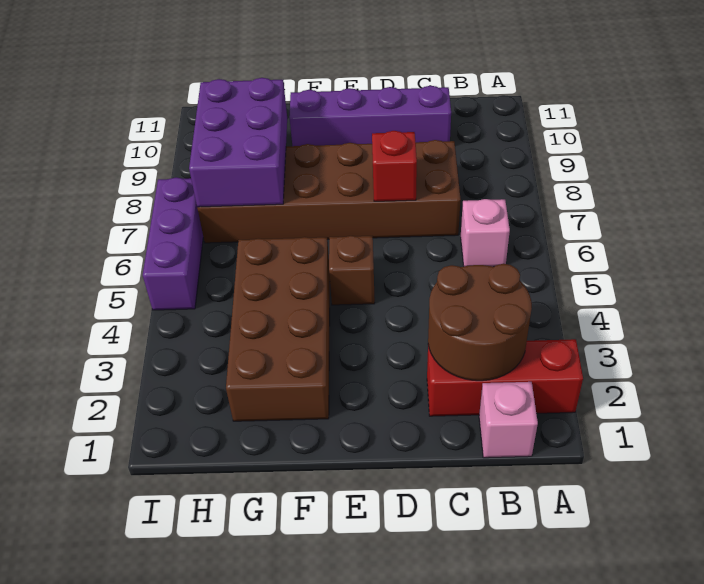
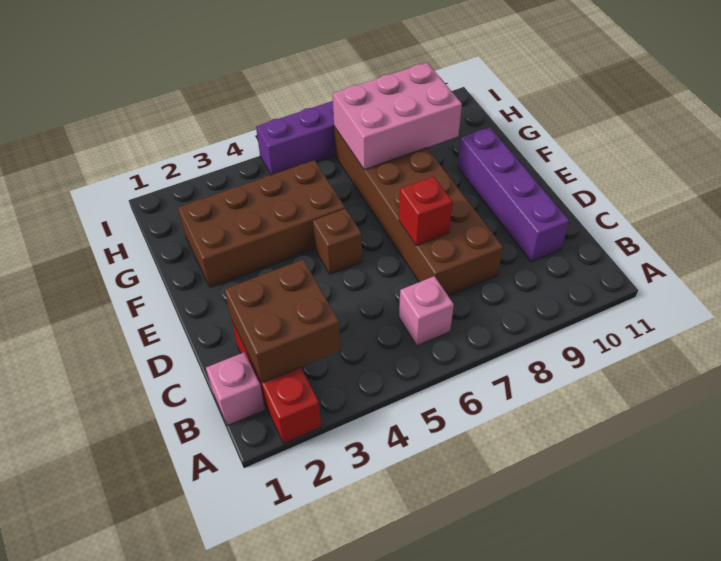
brown round brick B2:C3 level 2 -> brown brick B2:C3 level 2
purple brick G7:H9 level 2 -> pink brick G7:H9 level 2

